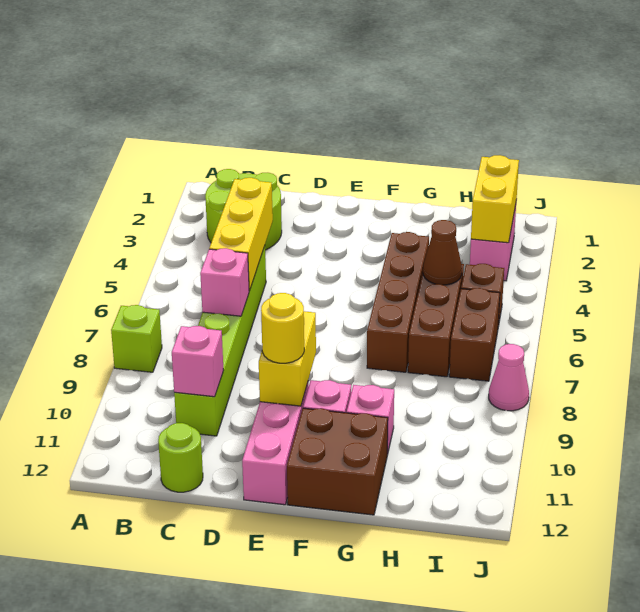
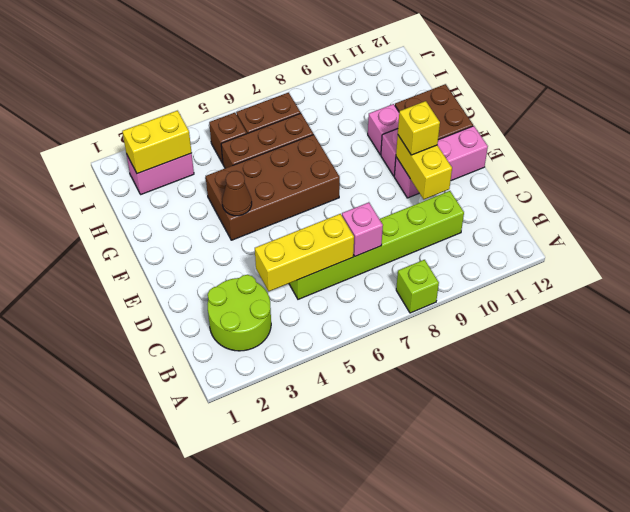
pink brick C10 level 2 -> none
lime round brick C12 level 1 -> none
yellow brick E9:E10 level 2 -> yellow brick D10:E10 level 2
yellow round brick E10 level 3 -> yellow brick E10 level 3
brown brick G4:G7 level 1 -> brown brick F4:G7 level 1
brown cone H5 level 2 -> brown cone F4 level 2
pink cone J8 level 1 -> none

